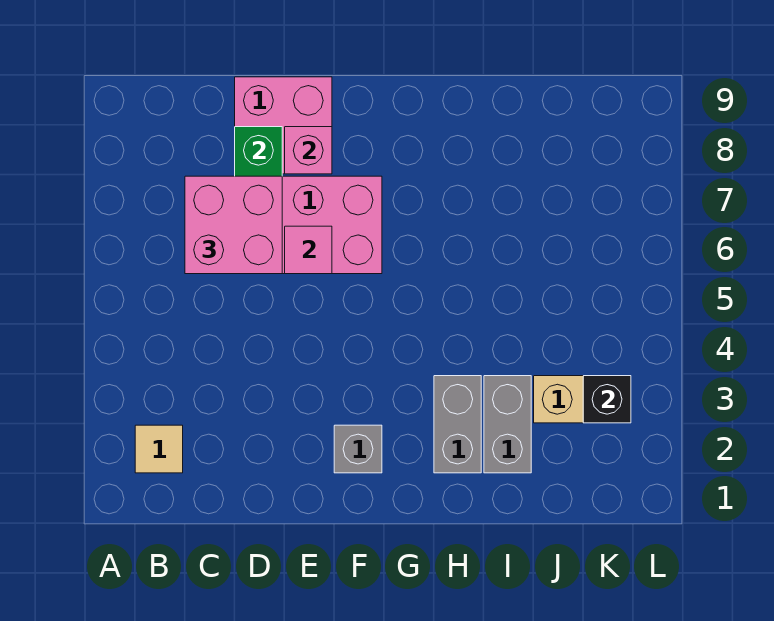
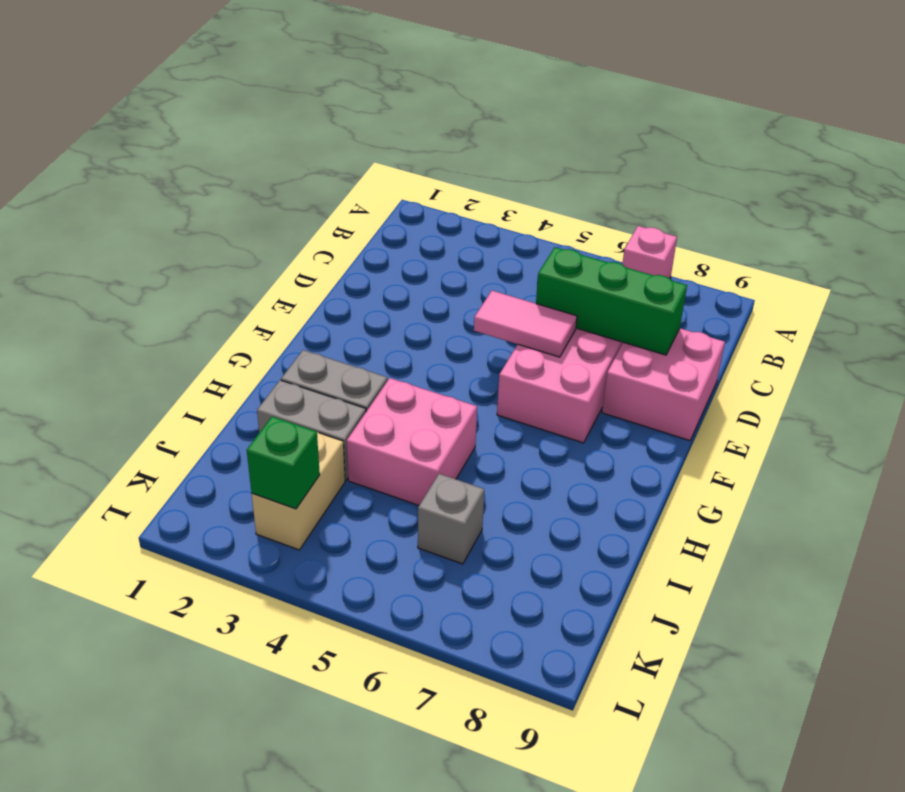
tan tile B2 level 1 -> none
pink brick C6:D7 level 3 -> pink brick H4:I5 level 1
pink tile E6 level 2 -> pink tile E5:E6 level 2
pink brick E8 level 2 -> pink brick A7 level 1
grey brick F2 level 1 -> grey brick J6 level 1
black brick K3 level 2 -> green brick K3 level 2

